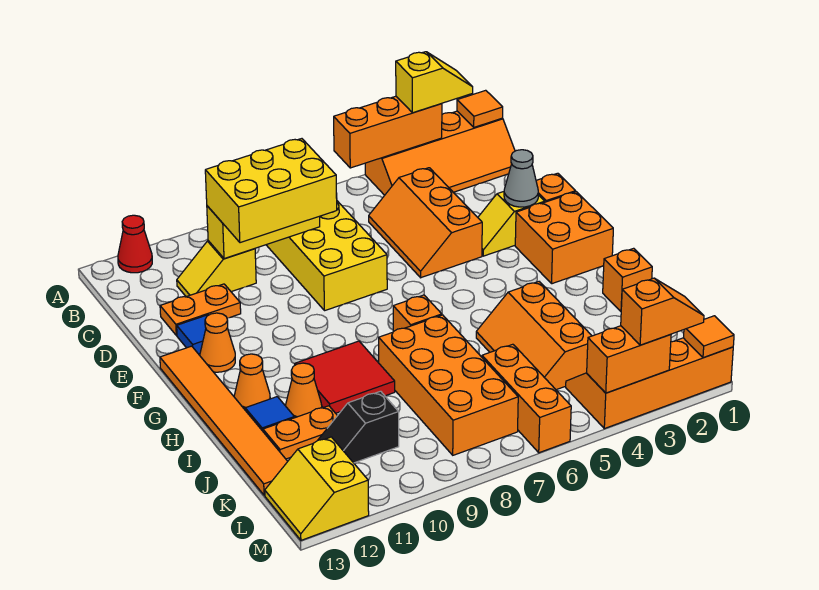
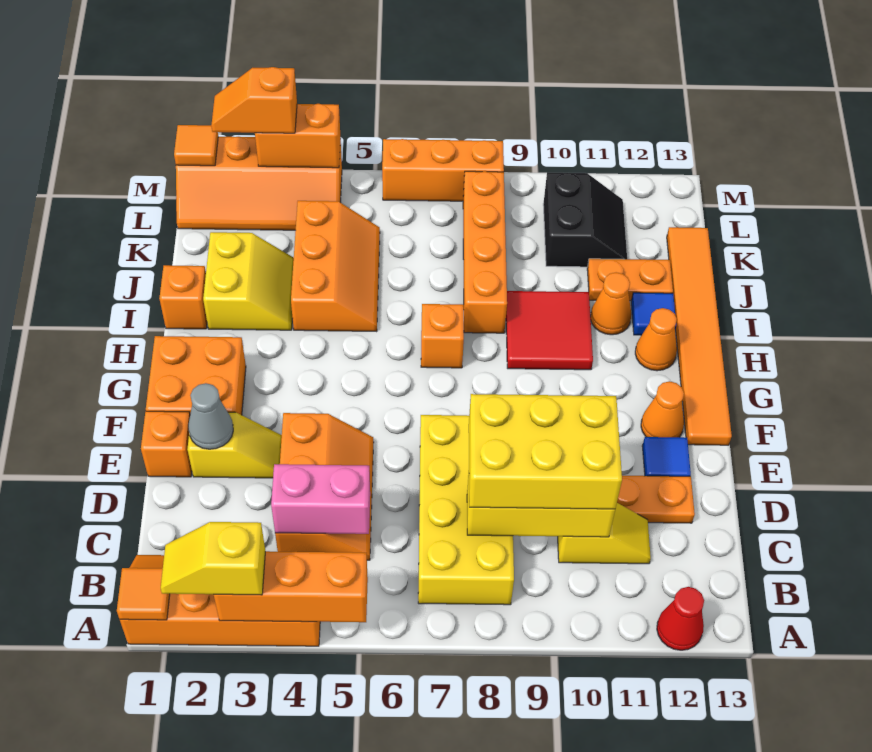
none -> pink brick C4:C5 level 2
orange brick I7:L8 level 1 -> orange brick I8:L8 level 1
orange brick K6:M6 level 1 -> orange brick M6:M8 level 1
black slope K10:K11 level 1 top 10 -> black slope K10:L11 level 1 top 10
yellow slope L12:M13 level 1 top 12 -> yellow slope I2:J3 level 1 top 2

